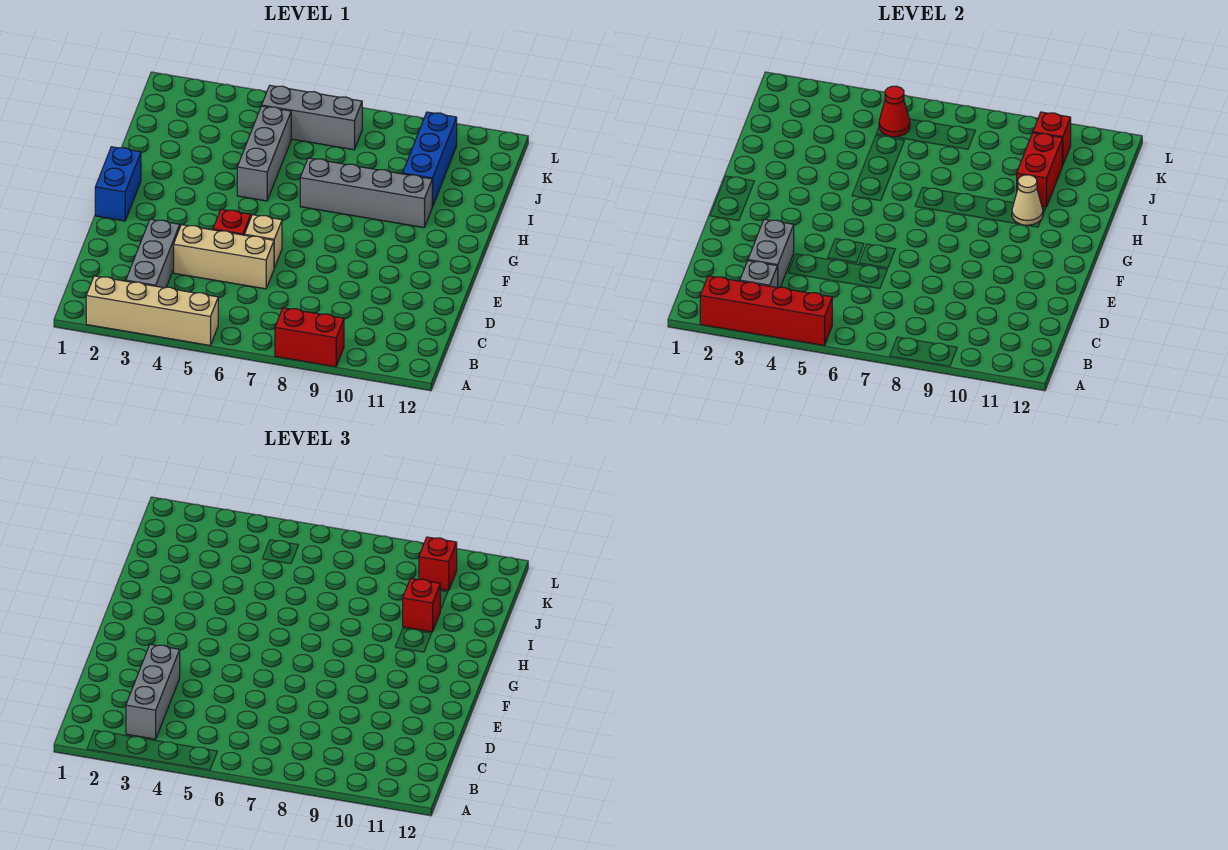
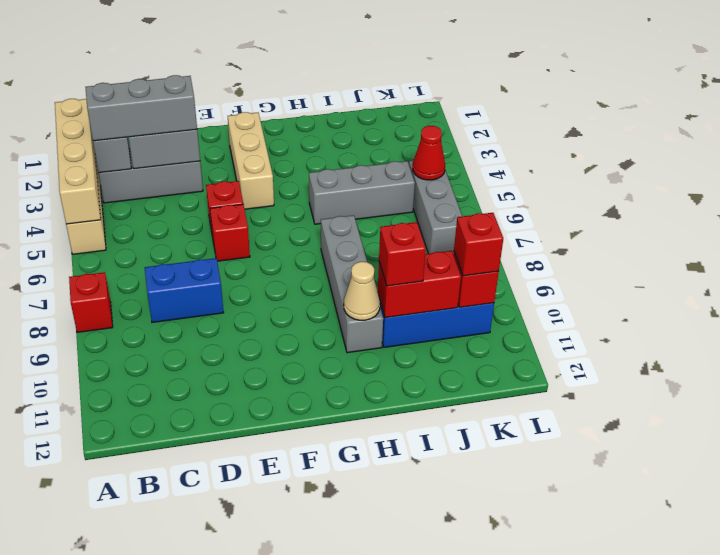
red brick A2:A5 level 2 -> tan brick A2:A5 level 2
red brick A8:A9 level 1 -> red brick A8 level 1
tan brick D4:D6 level 1 -> tan brick F2:F4 level 1
tan brick E6 level 1 -> red brick E6 level 1
blue brick F1:G1 level 1 -> blue brick C8:D8 level 1

